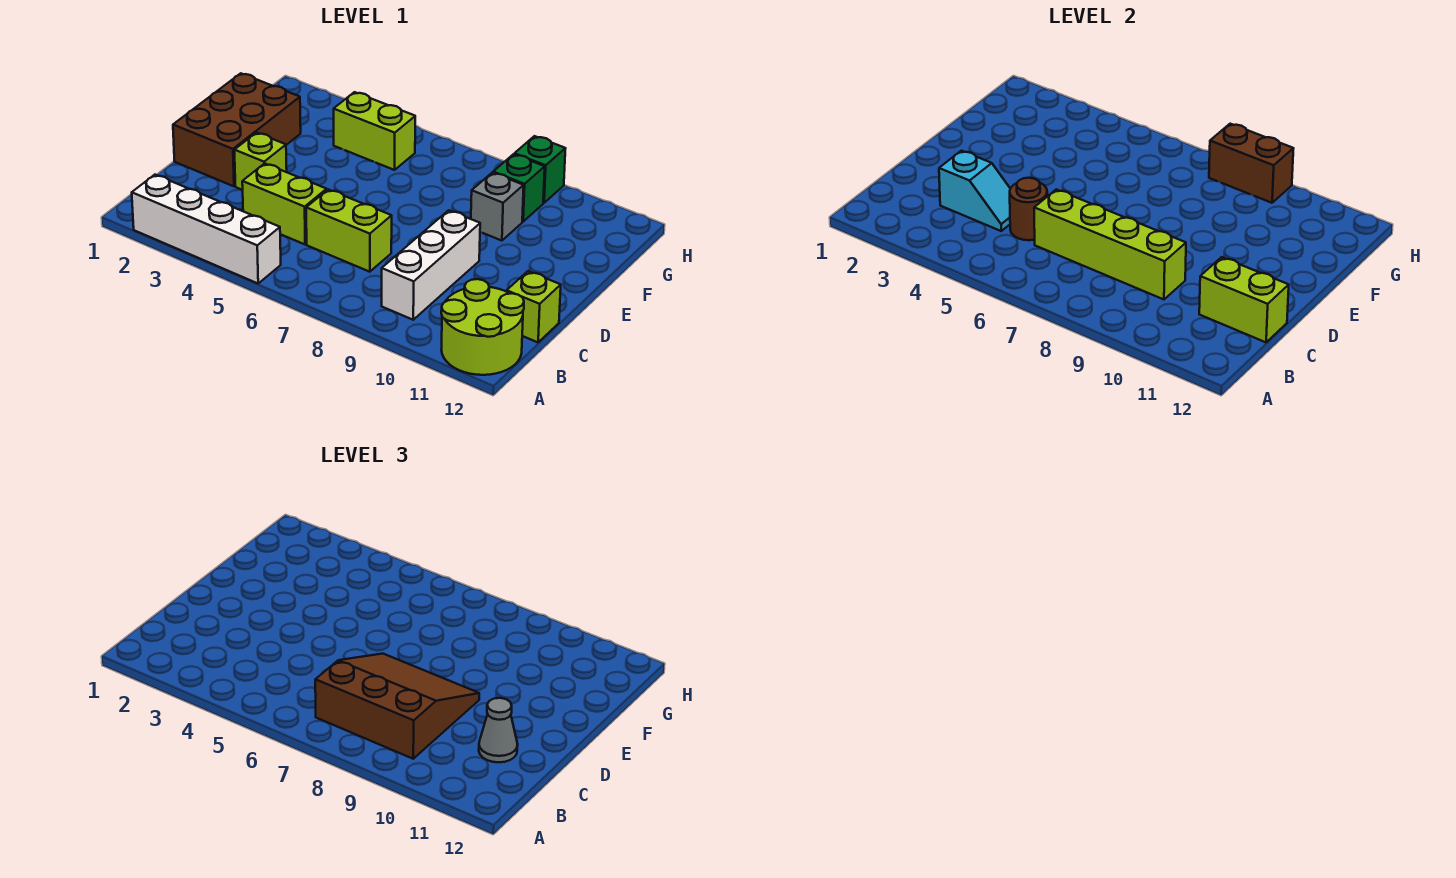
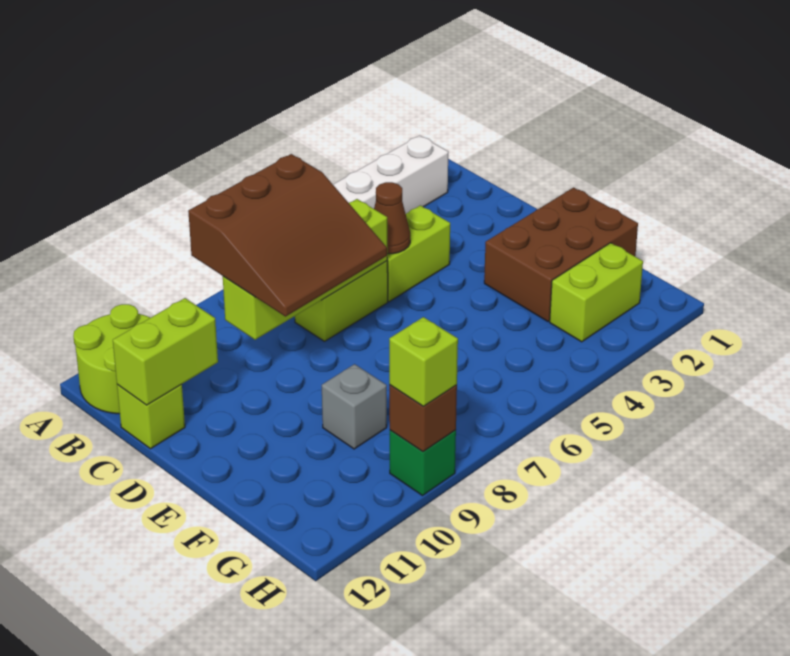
white brick B9:D9 level 1 -> none
cyan slope C3:C4 level 2 top 3 -> none
brown round brick C5 level 2 -> brown cone C5 level 2
grey cone C11 level 3 -> none
brown brick D1:F2 level 1 -> brown brick E1:F3 level 1
lime brick D3 level 1 -> lime brick H9 level 3
lime brick G4:G5 level 1 -> lime brick G2:G3 level 1
green brick G9 level 1 -> none
brown brick H8:H9 level 2 -> brown brick H9 level 2

